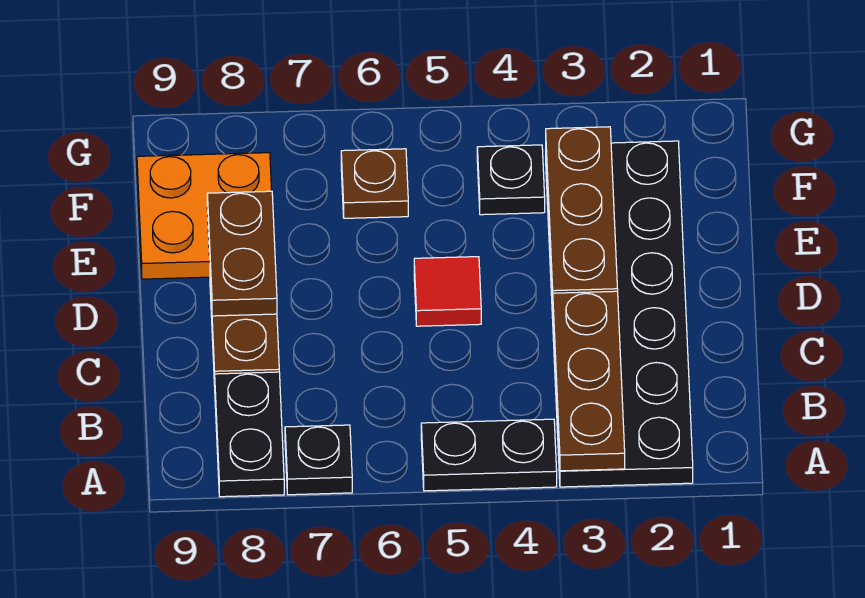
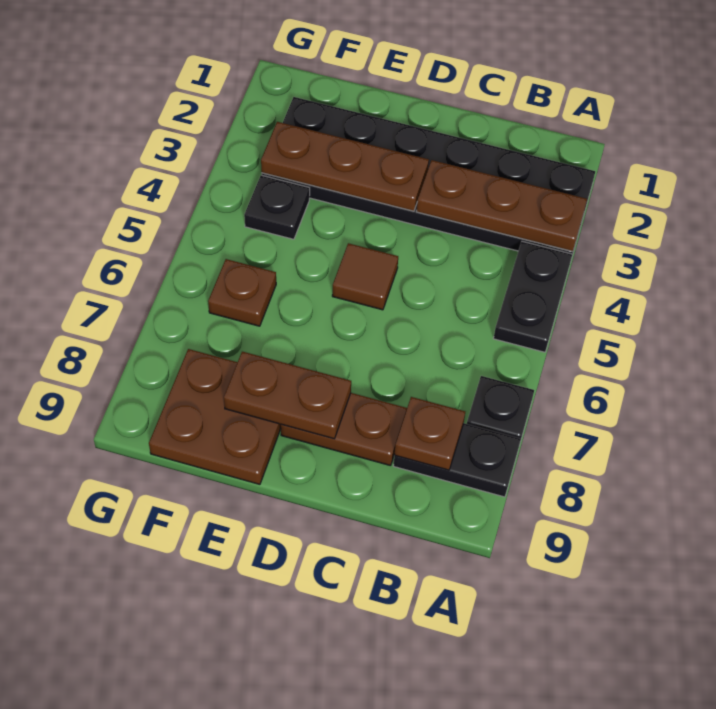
none -> brown plate B8 level 2
red tile D5 level 1 -> brown tile D5 level 1
orange plate E8:F9 level 1 -> brown plate E8:F9 level 1

